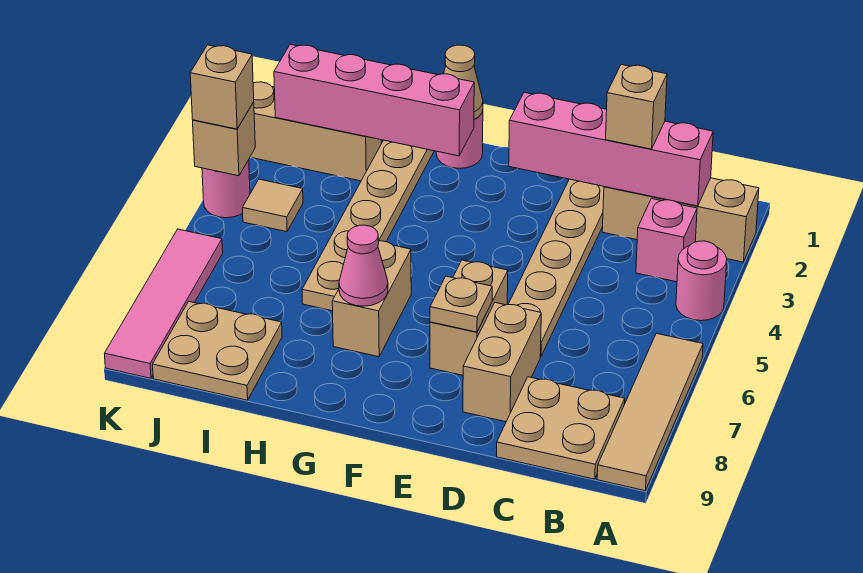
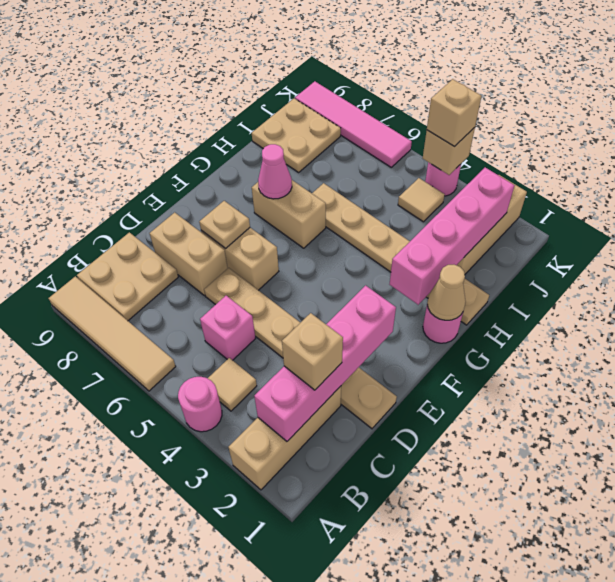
pink brick B3 level 1 -> pink brick C5 level 1
none -> tan tile B4 level 1

